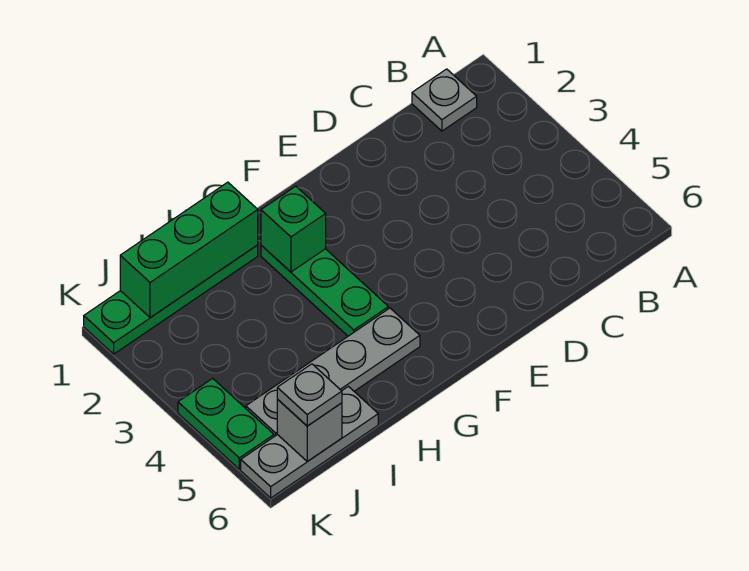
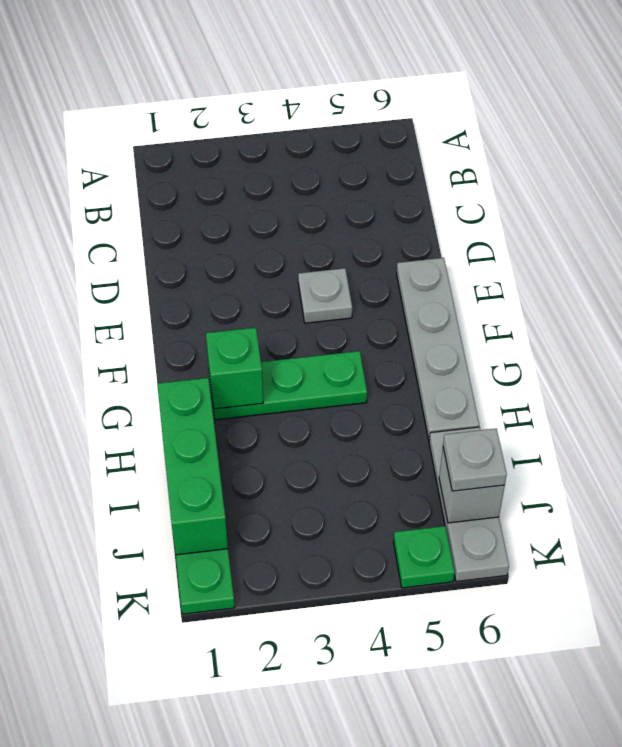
grey plate B1 level 1 -> grey plate E4 level 1
grey plate G5:J5 level 1 -> grey plate E6:H6 level 1
green plate K4:K5 level 1 -> green plate K5 level 1

